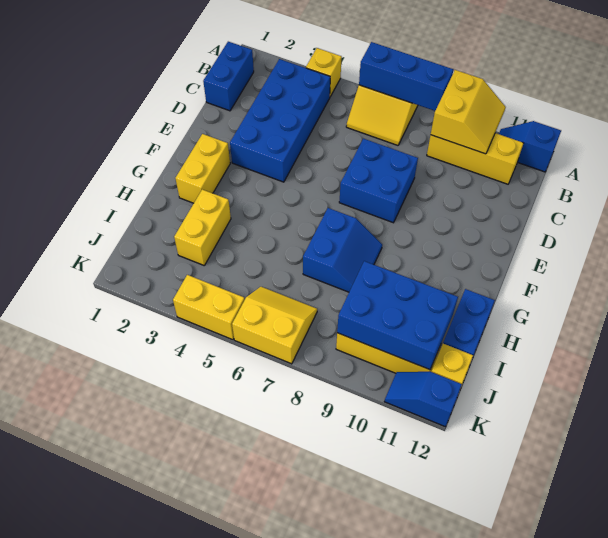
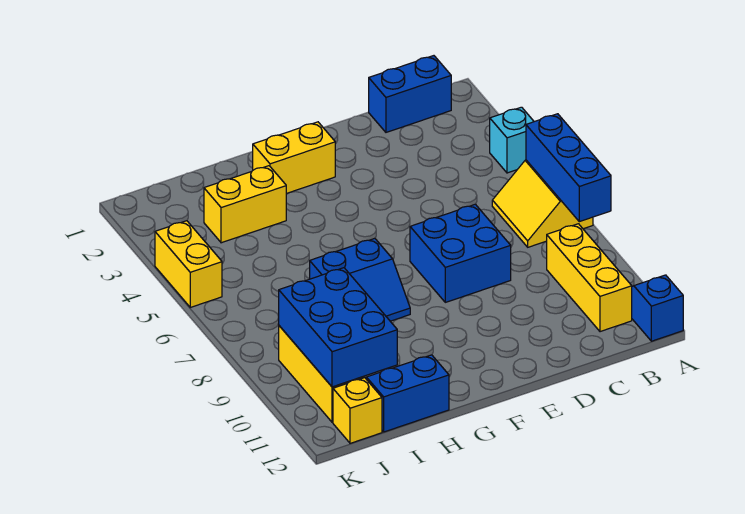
yellow brick A4 level 1 -> cyan brick A4 level 1
yellow slope A9:B10 level 2 top 9 -> none
blue brick B3:E4 level 1 -> none
yellow slope J6:K7 level 1 top K -> none
blue slope K11:K12 level 1 top 12 -> none

